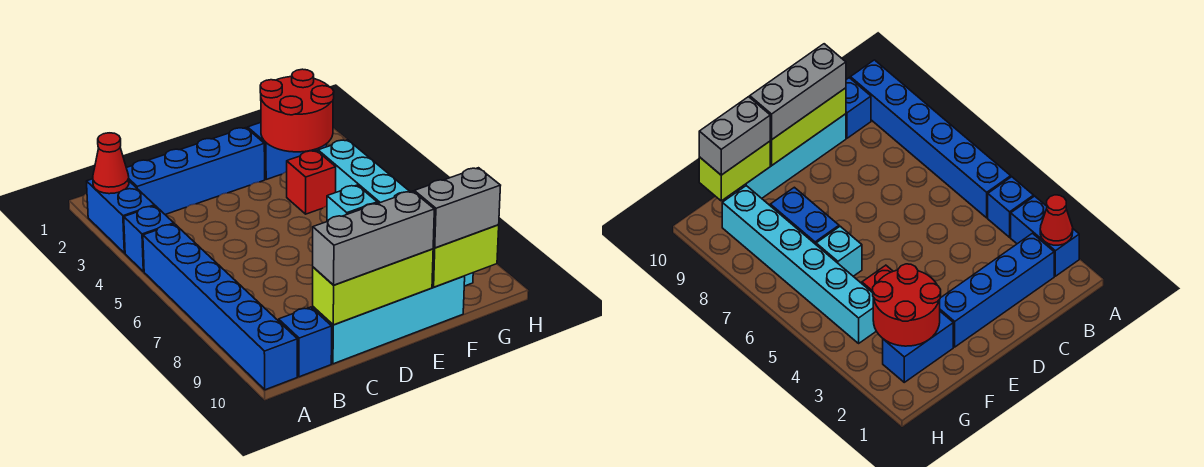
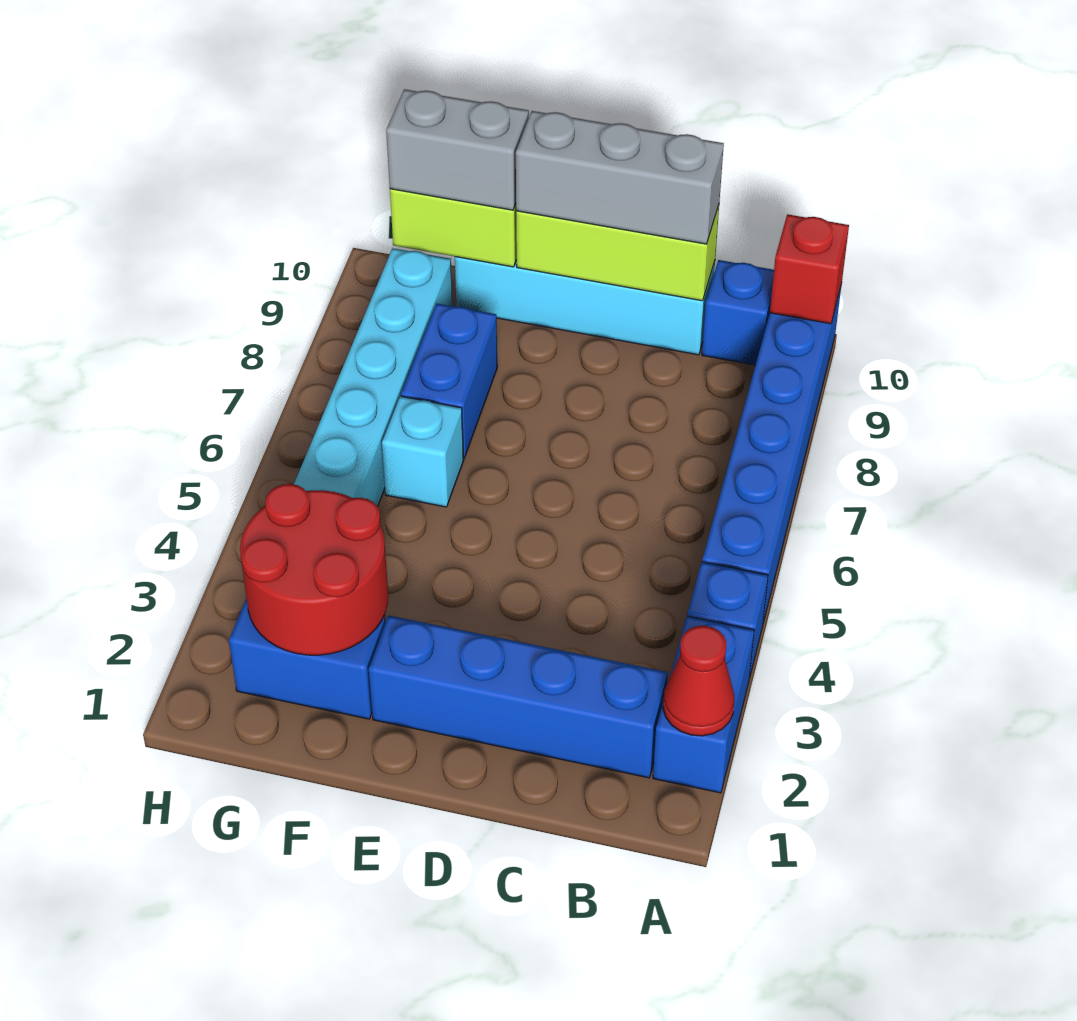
red brick F4 level 1 -> red brick A10 level 2

